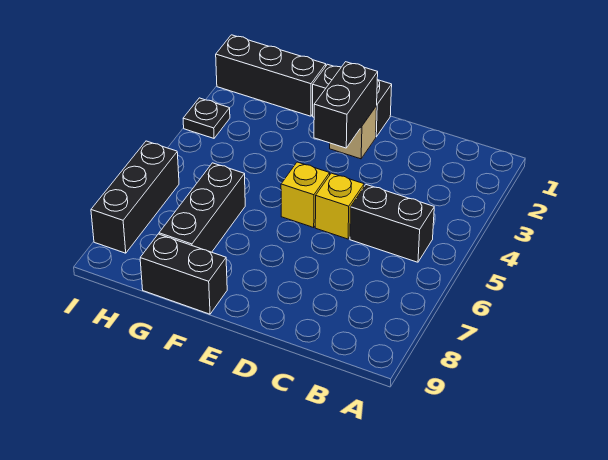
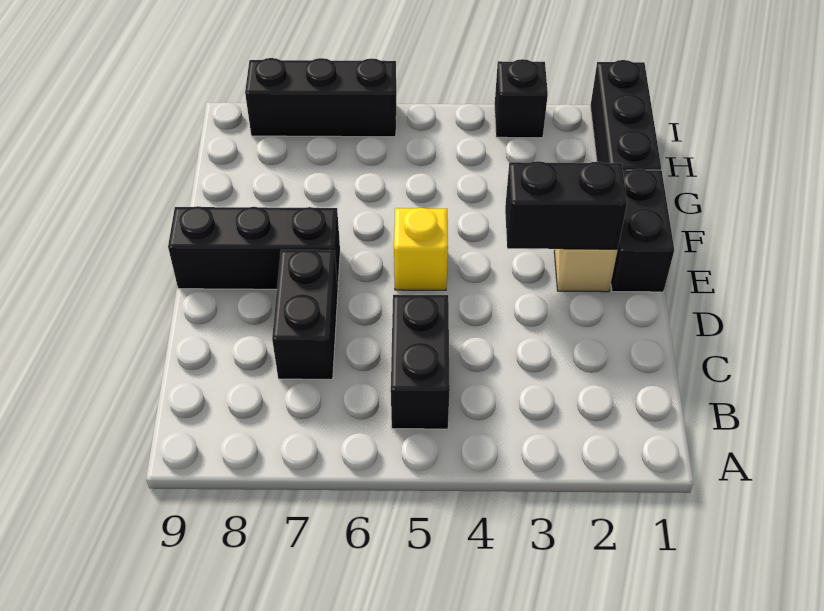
yellow brick D5 level 1 -> none
black brick F9:G9 level 1 -> black brick C7:D7 level 1
black brick G6:G8 level 1 -> black brick E7:E9 level 1
black plate I3 level 1 -> black brick I3 level 1

